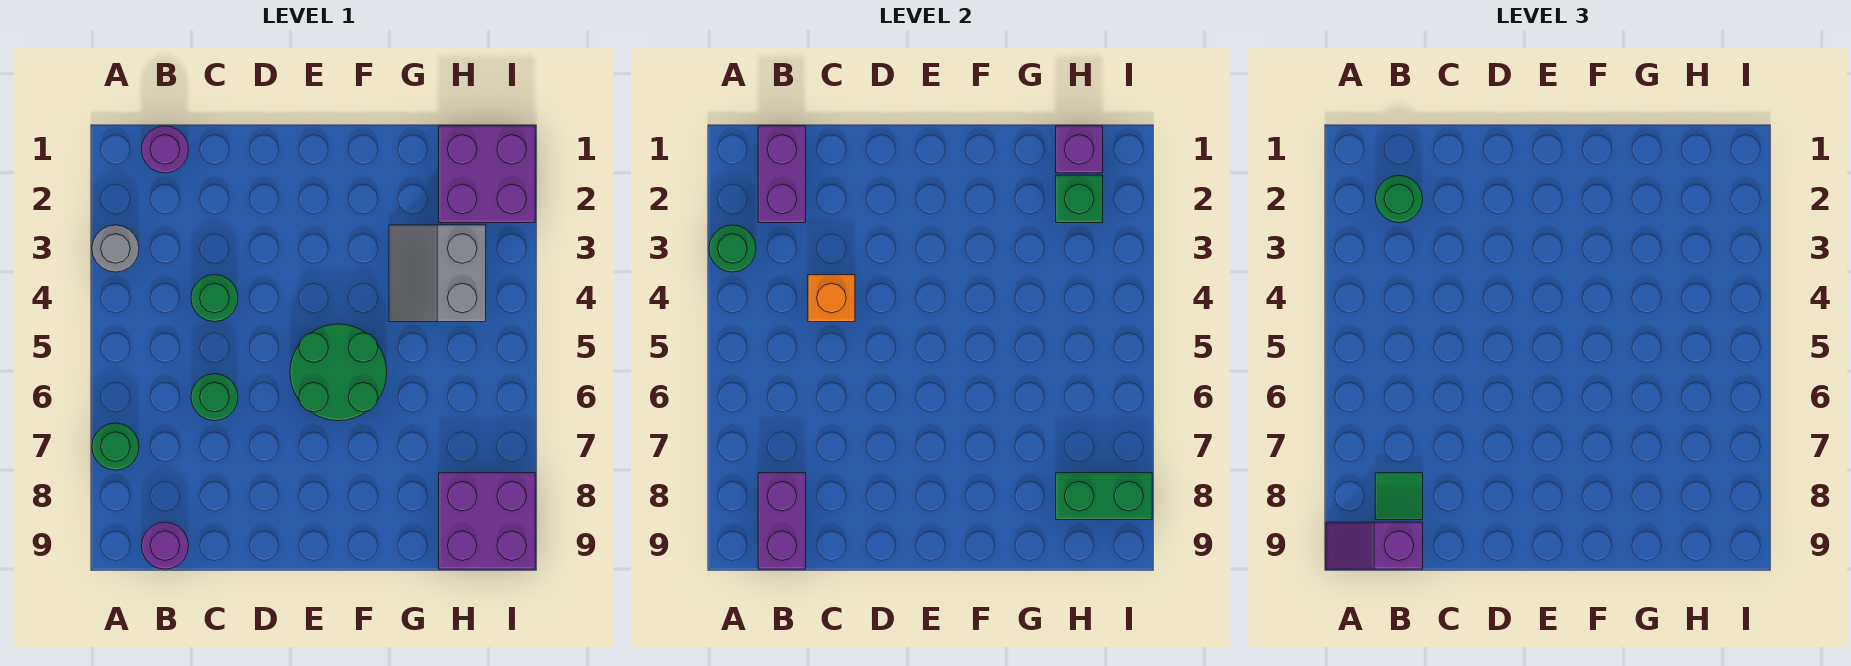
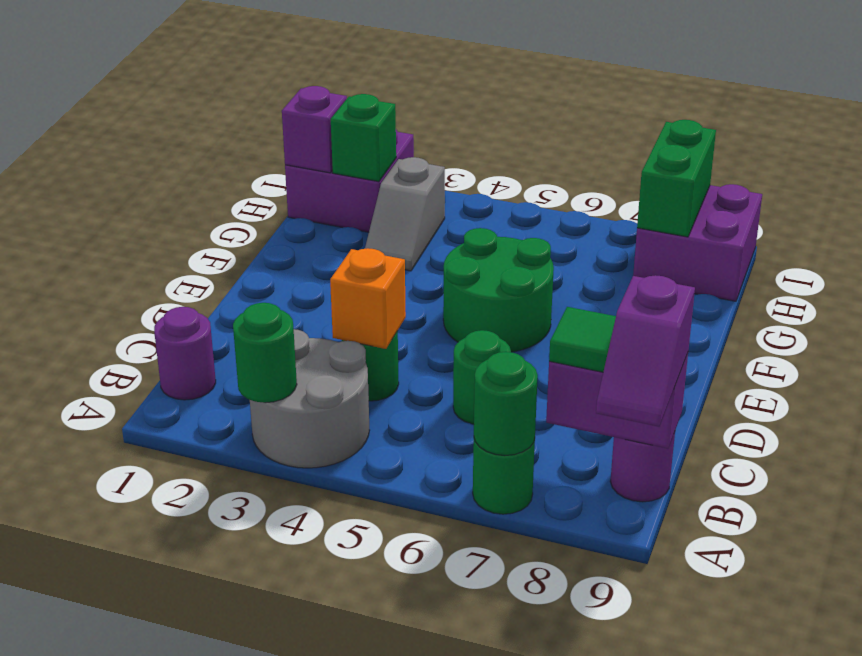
grey round brick A3 level 1 -> grey round brick A3:B4 level 1
purple brick B1:B2 level 2 -> none
green round brick B2 level 3 -> green round brick A7 level 2
grey slope G3:H4 level 1 top H -> grey slope G3:H3 level 1 top H

